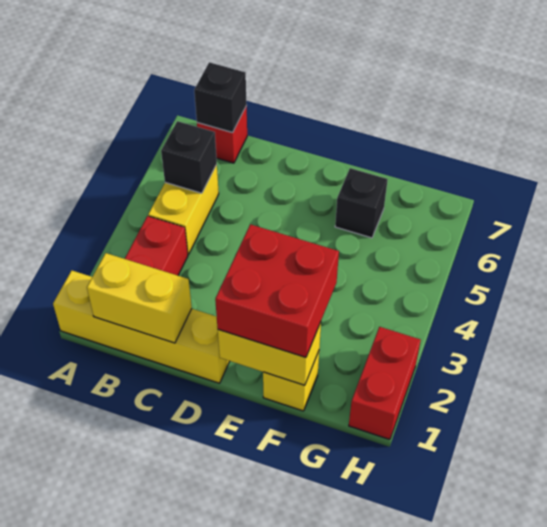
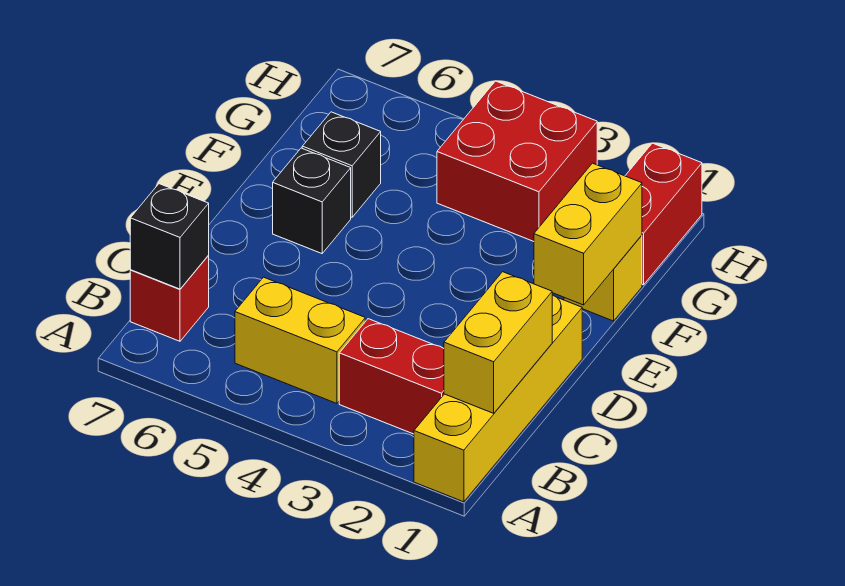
black brick B5 level 2 -> black brick E6 level 1
red brick E1:F2 level 3 -> red brick G3:H4 level 1
red brick H1:H2 level 1 -> red brick G1:H1 level 1

